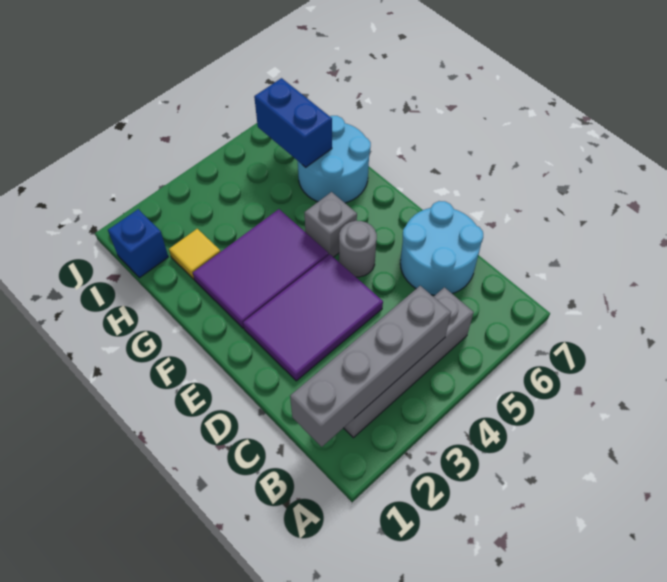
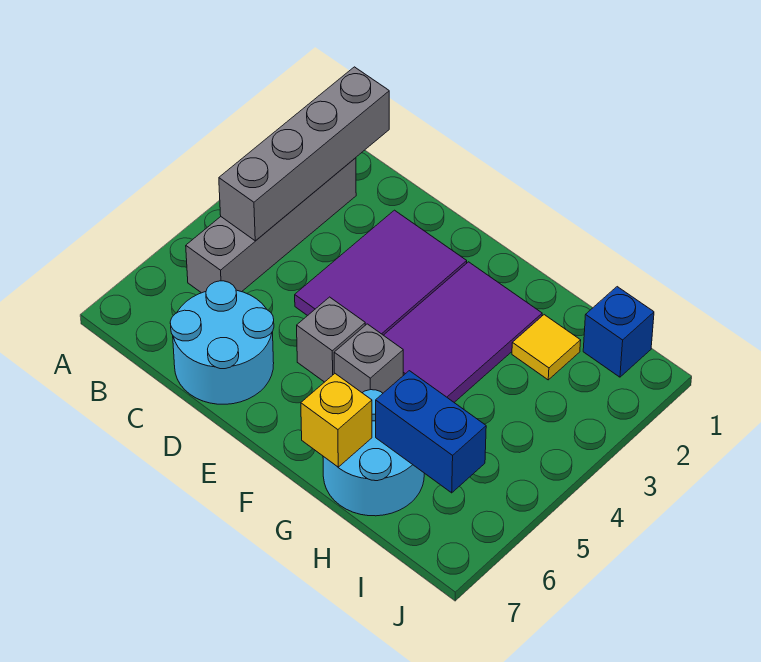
grey round brick E5 level 1 -> grey brick E5 level 1
none -> yellow brick G7 level 2

